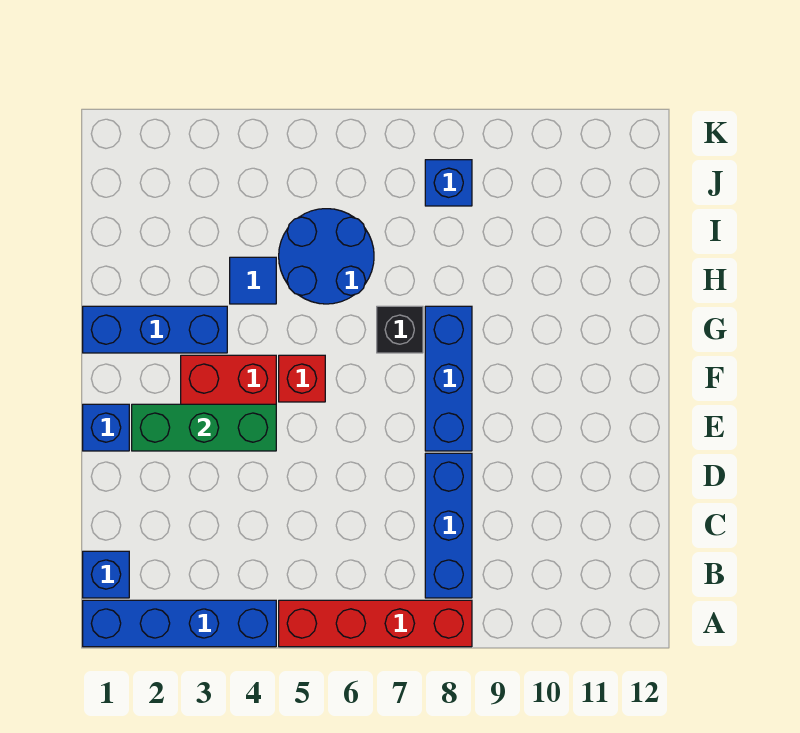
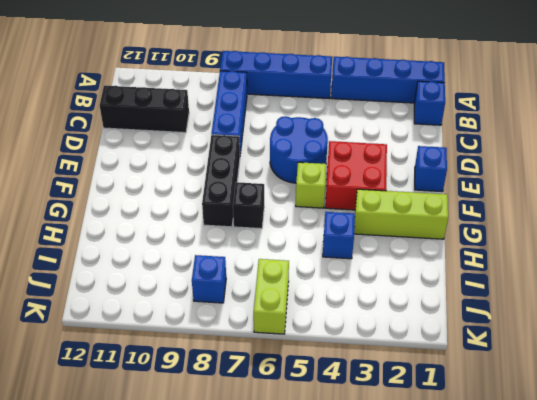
red brick A5:A8 level 1 -> blue brick A5:A8 level 1
none -> black brick C10:C12 level 1
green brick E2:E4 level 2 -> none
blue brick E8:G8 level 1 -> black brick E8:G8 level 1
red brick F5 level 1 -> lime brick F5 level 1
blue brick G1:G3 level 1 -> lime brick G1:G3 level 1
blue tile H4 level 1 -> blue brick H4 level 1
blue round brick H5:I6 level 1 -> blue round brick D5:E6 level 1
none -> lime brick J6:K6 level 1

